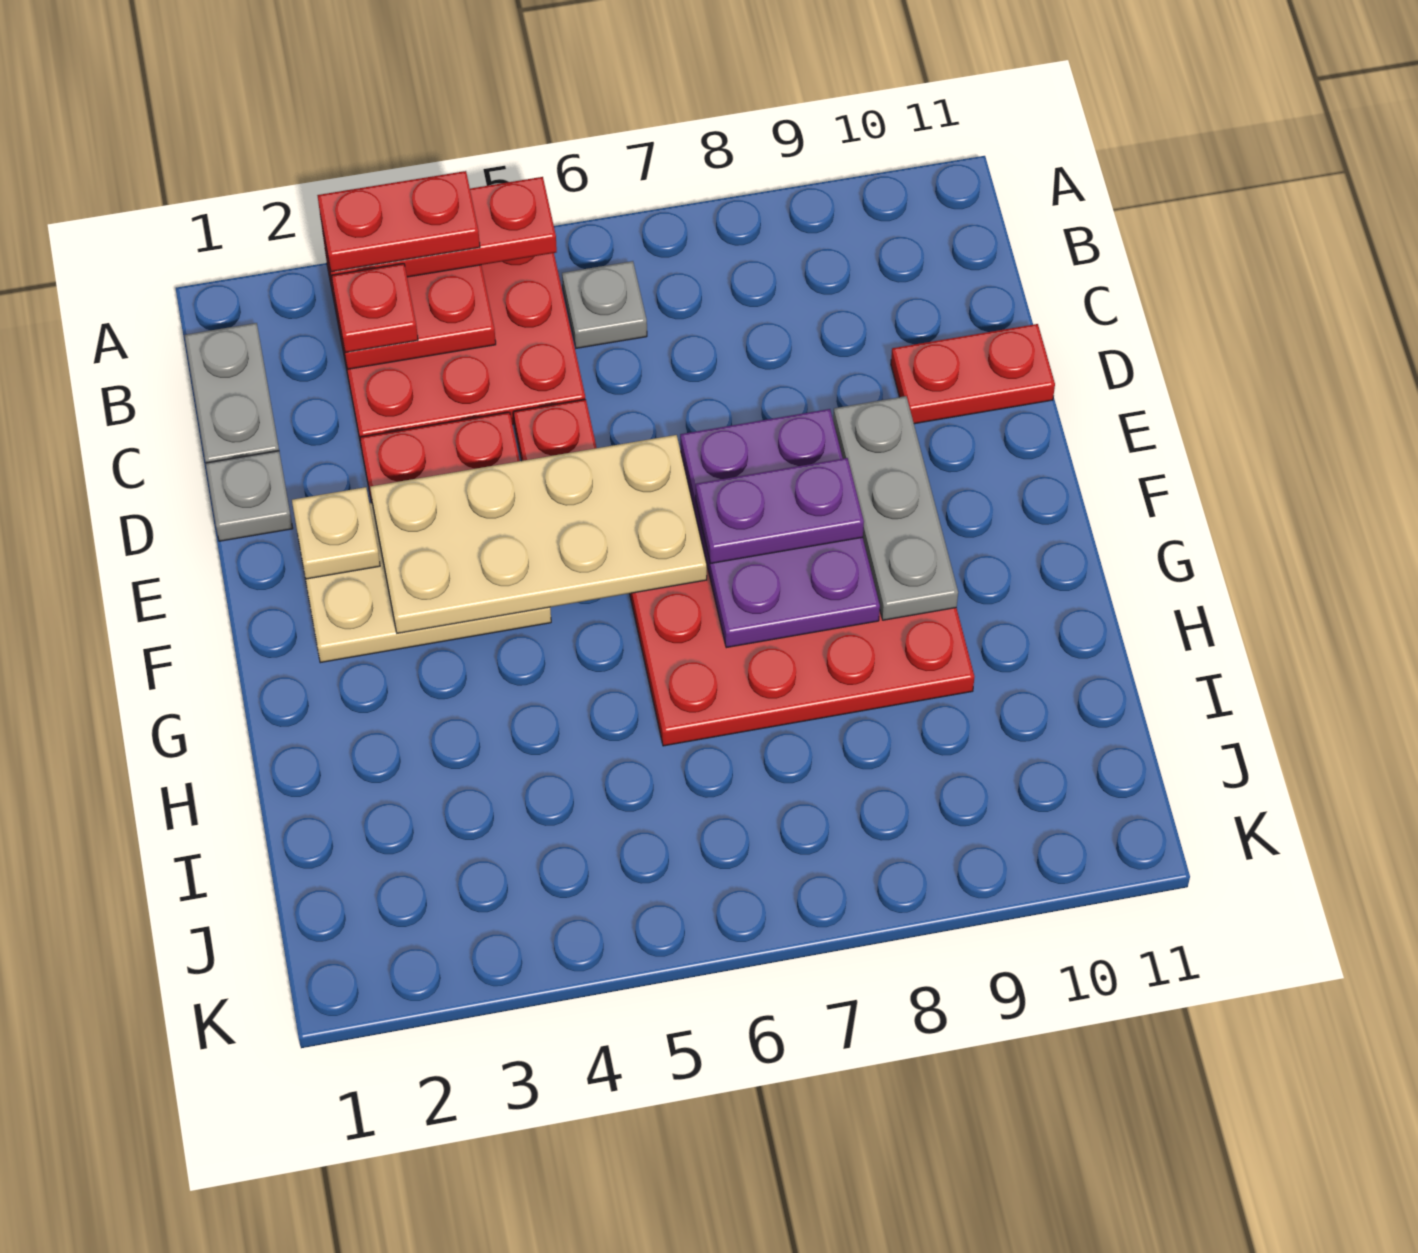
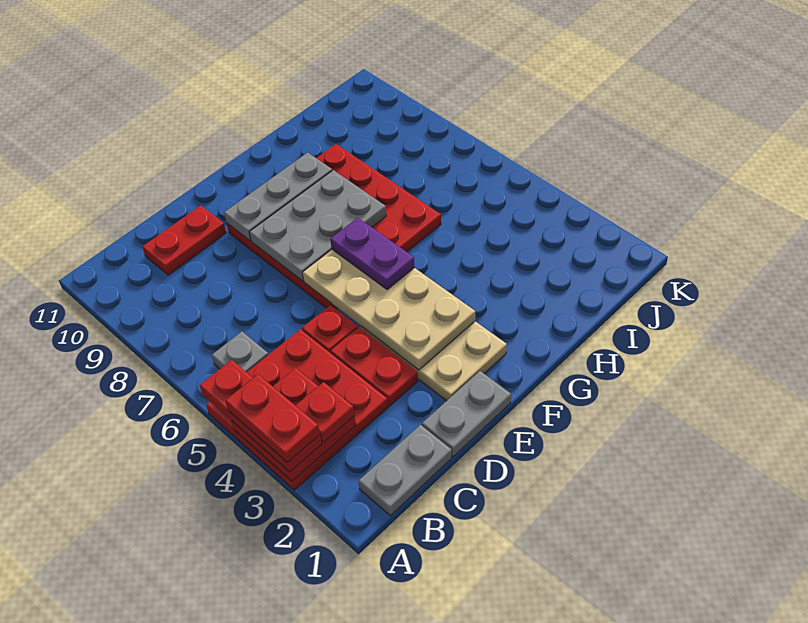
grey plate D1 level 1 -> grey plate D1:E1 level 1
red plate D10:D11 level 1 -> red plate C10:D10 level 1
tan plate E2 level 2 -> none
purple plate E7:G8 level 2 -> grey plate E7:G8 level 2
purple plate F7:F8 level 3 -> purple plate F5:F6 level 3

